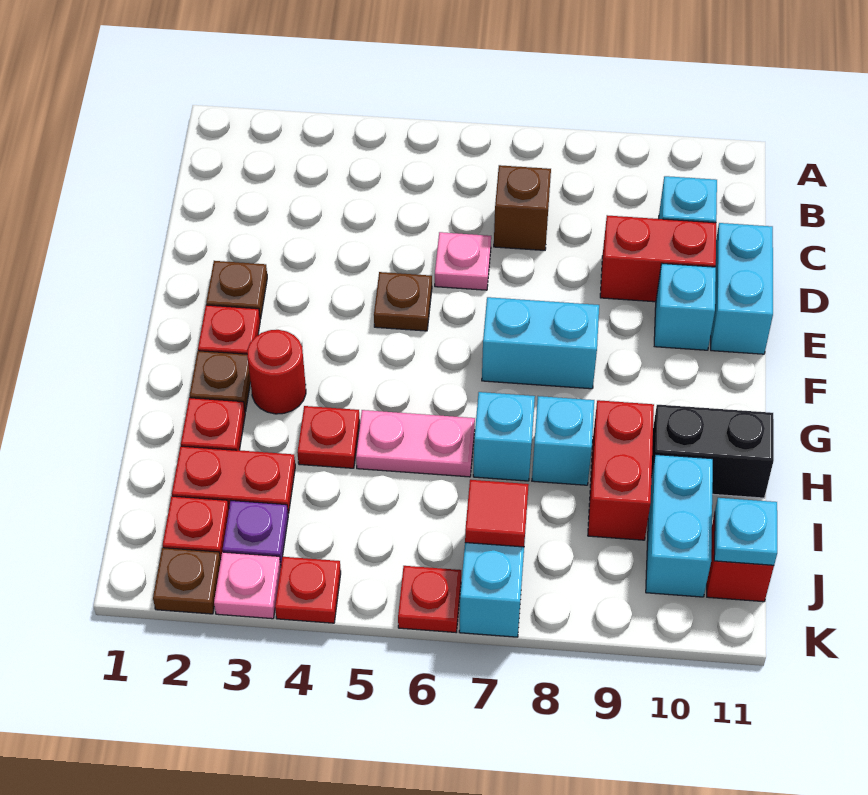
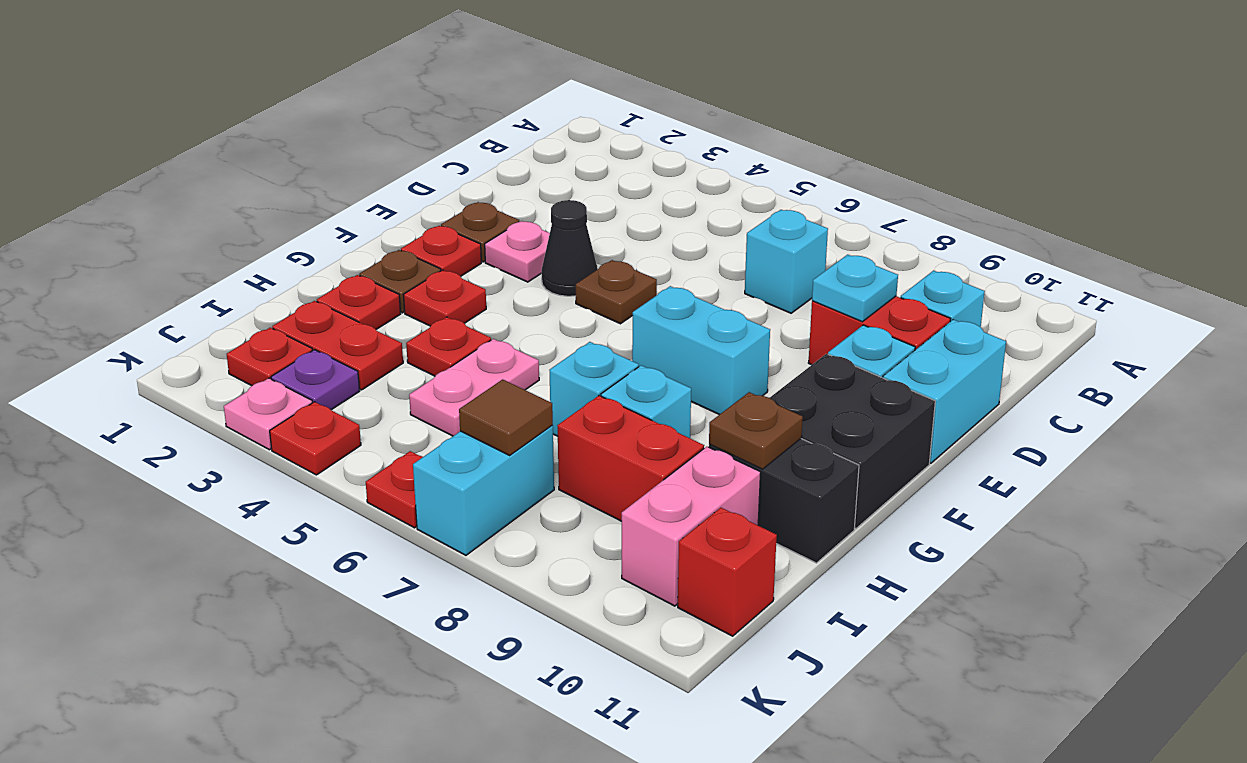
brown brick C7 level 1 -> cyan brick C7 level 1
pink plate D6 level 1 -> pink plate E3 level 1
none -> black cone E4 level 1
none -> black brick F10:G11 level 1
red round brick G3 level 1 -> red plate G3 level 1
pink plate H5:H6 level 1 -> pink plate H5:I5 level 1
red brick H9:I9 level 1 -> red brick I8:I9 level 1
cyan brick I10:J10 level 1 -> pink brick I10:J10 level 1
red tile J7 level 2 -> brown tile J7 level 2
cyan plate J11 level 2 -> cyan plate D9 level 2
brown plate K2 level 1 -> brown plate H10 level 2

